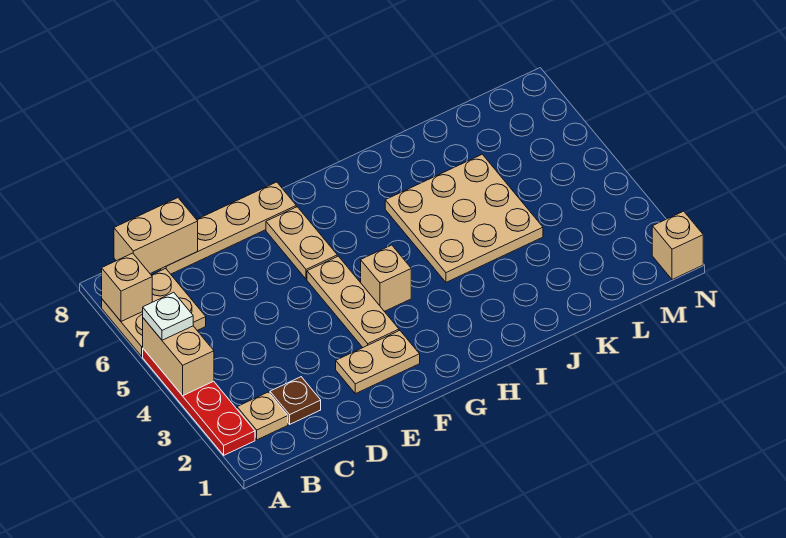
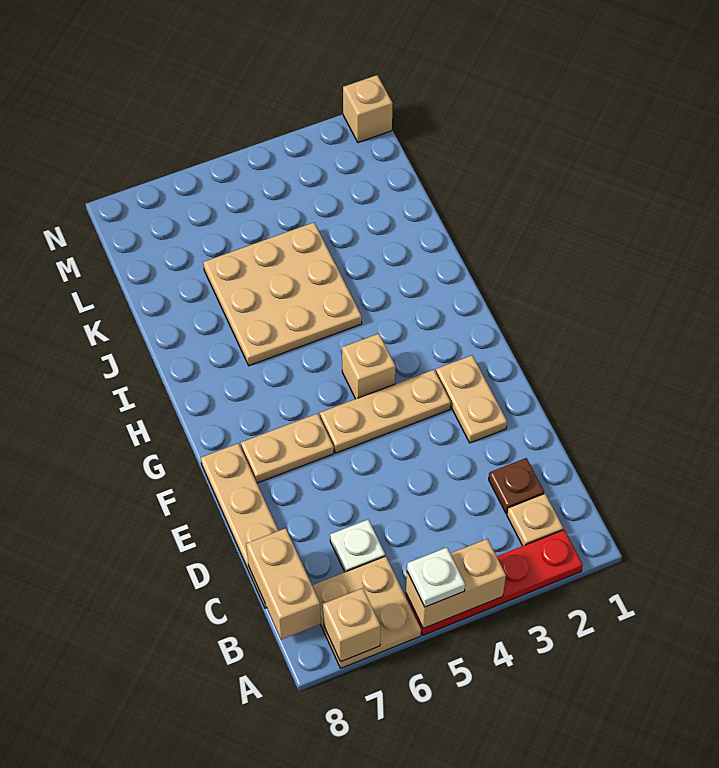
none -> white plate C6 level 1

